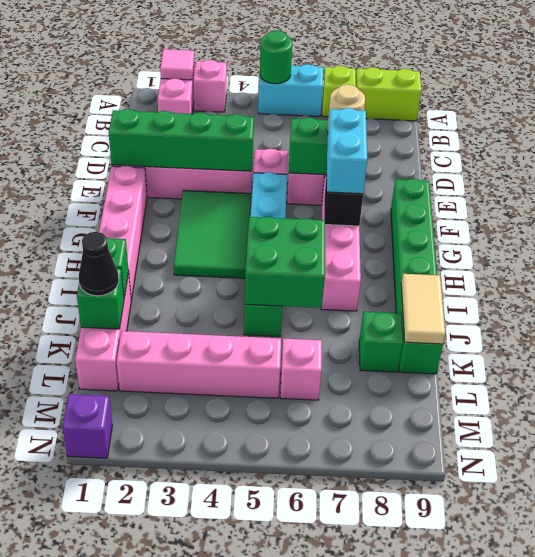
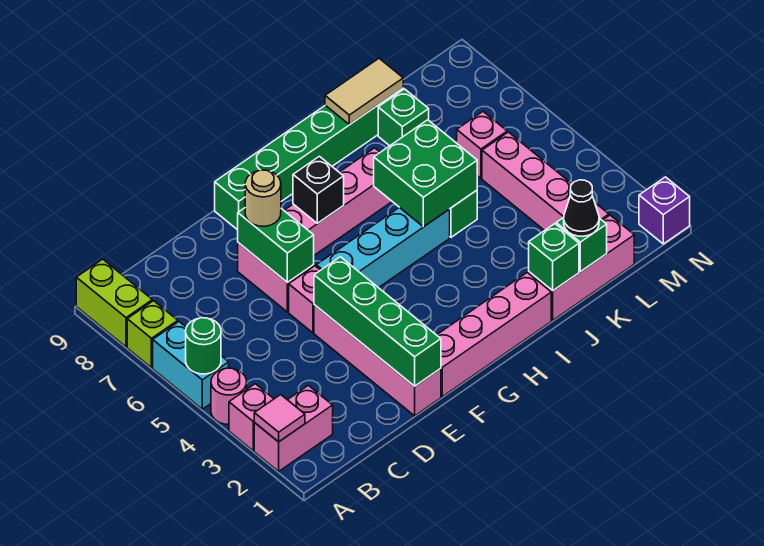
none -> pink round brick A4 level 1
green tile F3:H4 level 1 -> none
cyan brick F7:G7 level 3 -> none

